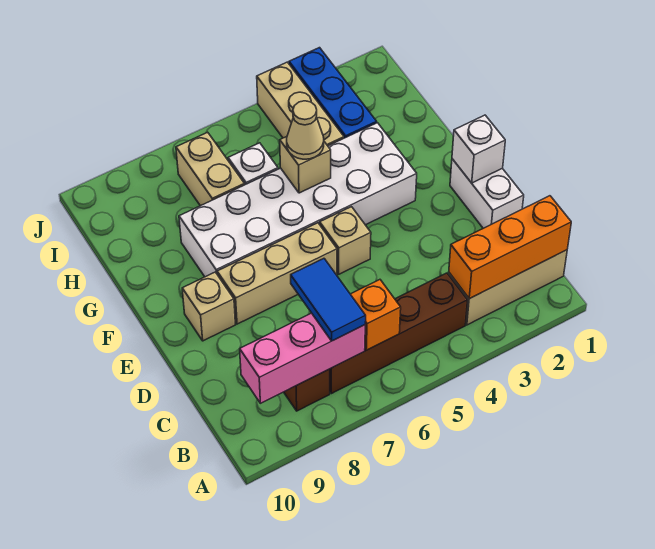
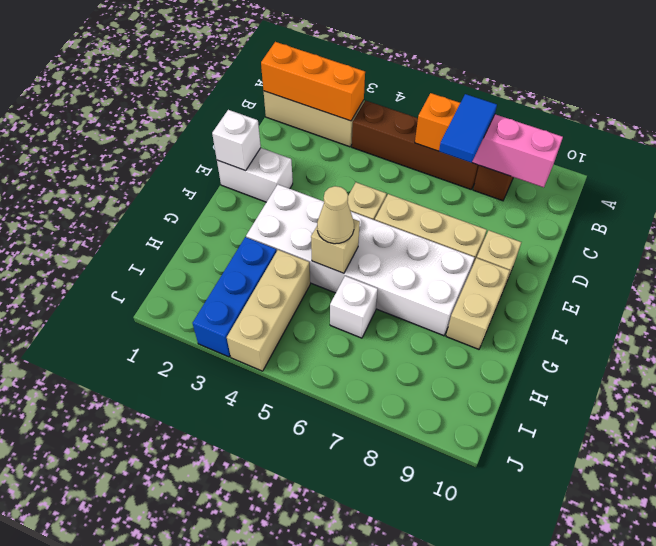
white brick D1:E1 level 1 -> white brick E1:E2 level 1
tan brick H7:I7 level 1 -> tan brick F9:G9 level 1

